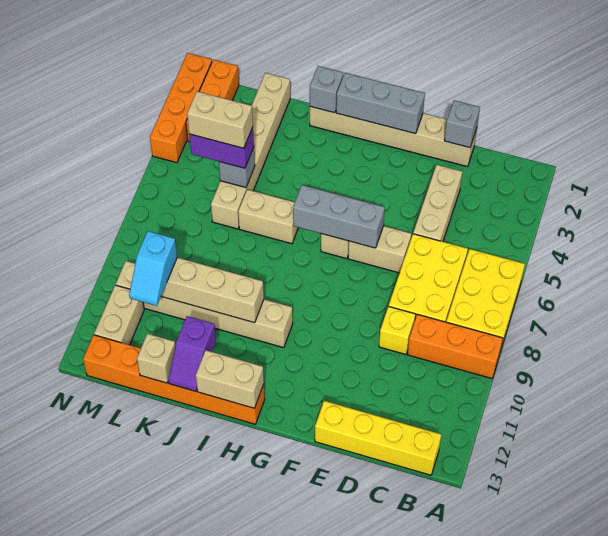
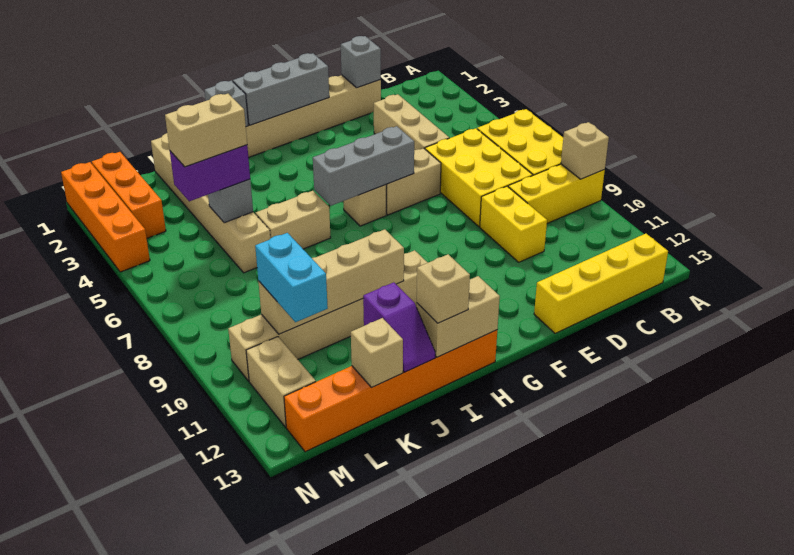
orange brick A9:C9 level 1 -> yellow brick A9:C9 level 1
none -> tan brick A9 level 2
yellow brick D9 level 1 -> yellow brick D9:D10 level 1
none -> tan brick I13 level 3
cyan slope L10:L11 level 3 top 10 -> cyan brick L10:L11 level 3

